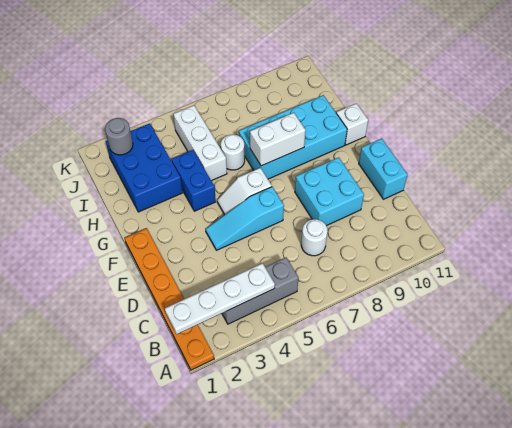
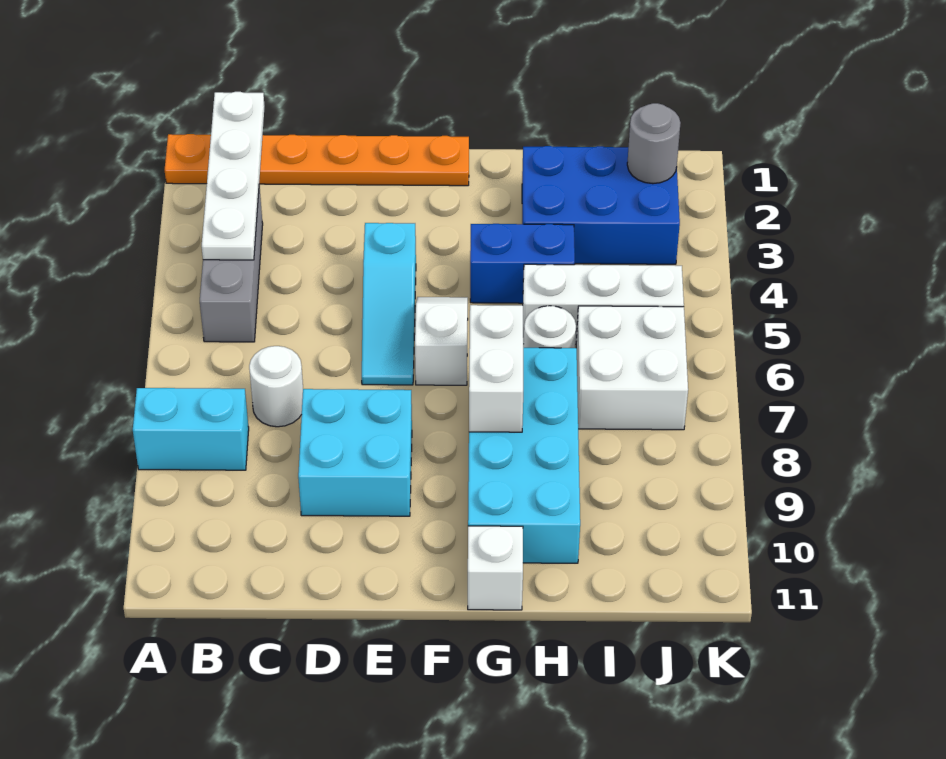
cyan brick D11:E11 level 1 -> cyan brick A8:B8 level 1
cyan slope E4:E6 level 1 top 6 -> cyan slope E4:E6 level 1 top 4
none -> white brick I6:J7 level 1

